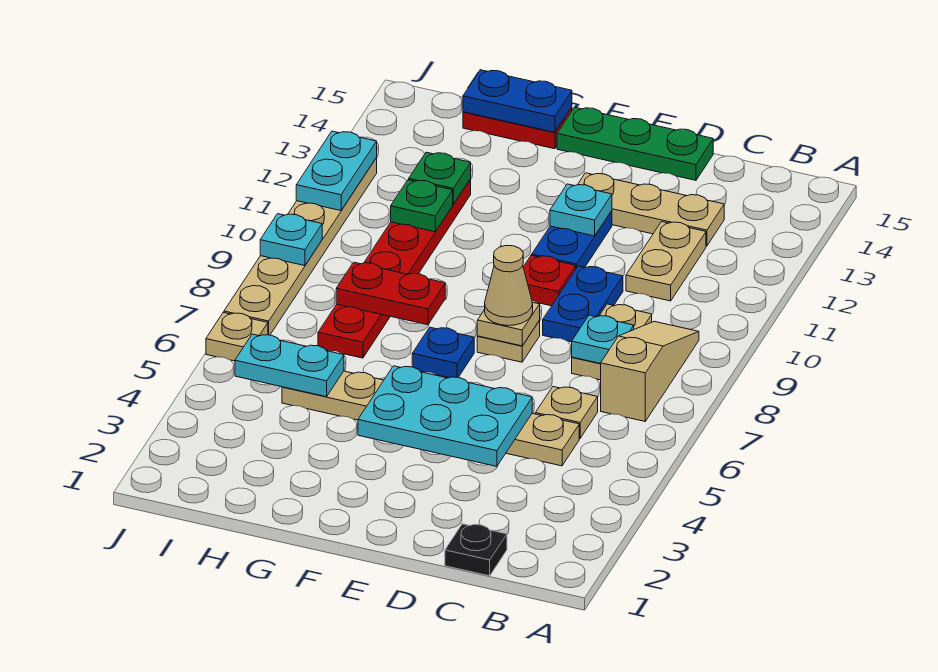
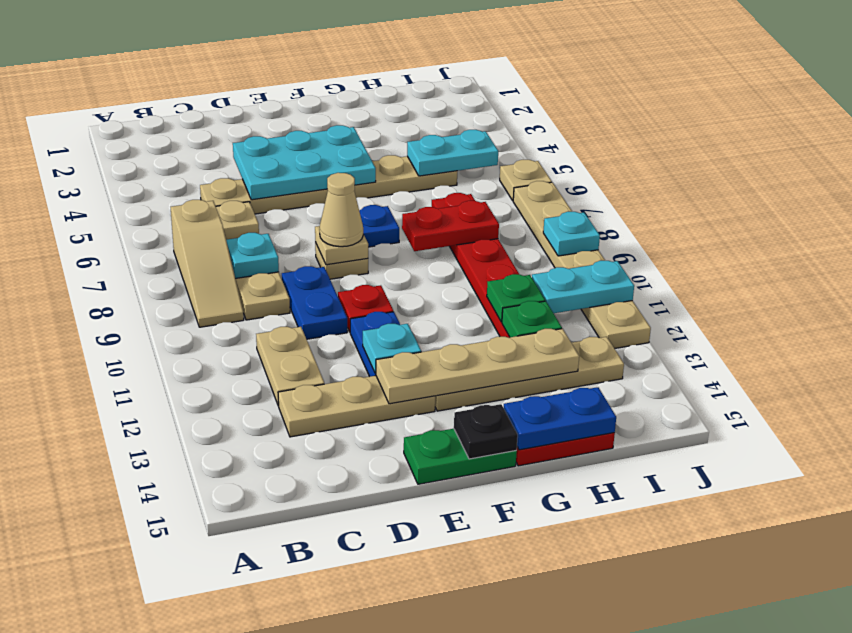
black plate C1 level 1 -> black plate F15 level 2
green plate D15:F15 level 1 -> green plate E15:F15 level 1
none -> tan plate E13:H13 level 2
none -> tan plate F13:I13 level 1
cyan plate J11:J12 level 2 -> cyan plate I11:J11 level 2

